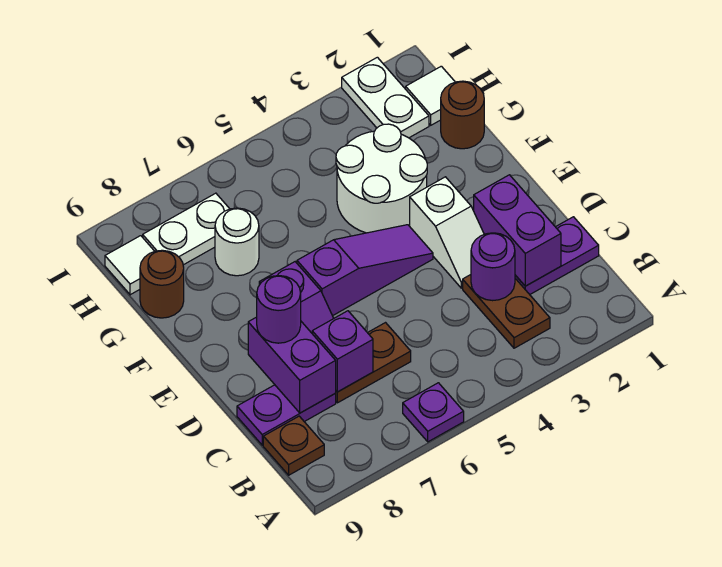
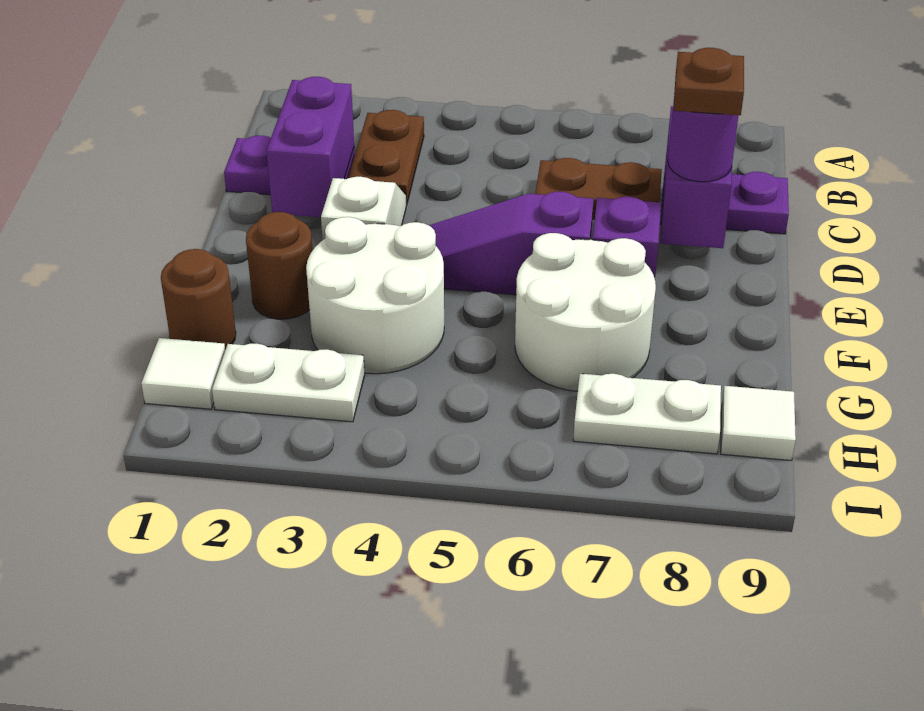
purple plate A6 level 1 -> none
brown plate B9 level 1 -> brown plate D8 level 4
purple round brick C3 level 2 -> none
purple brick C7 level 2 -> none
white round brick G7 level 1 -> white round brick F6:G7 level 1
brown round brick G9 level 1 -> brown round brick F2 level 1
white plate H2:I2 level 1 -> white plate H2:H3 level 1

